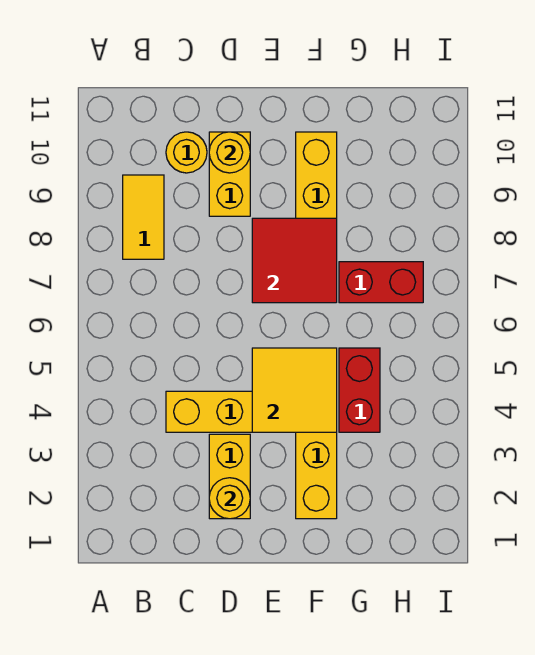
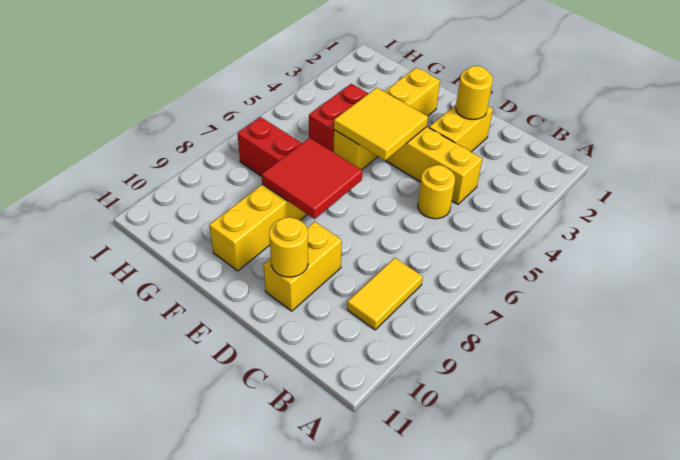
yellow round brick C10 level 1 -> yellow round brick C5 level 1

